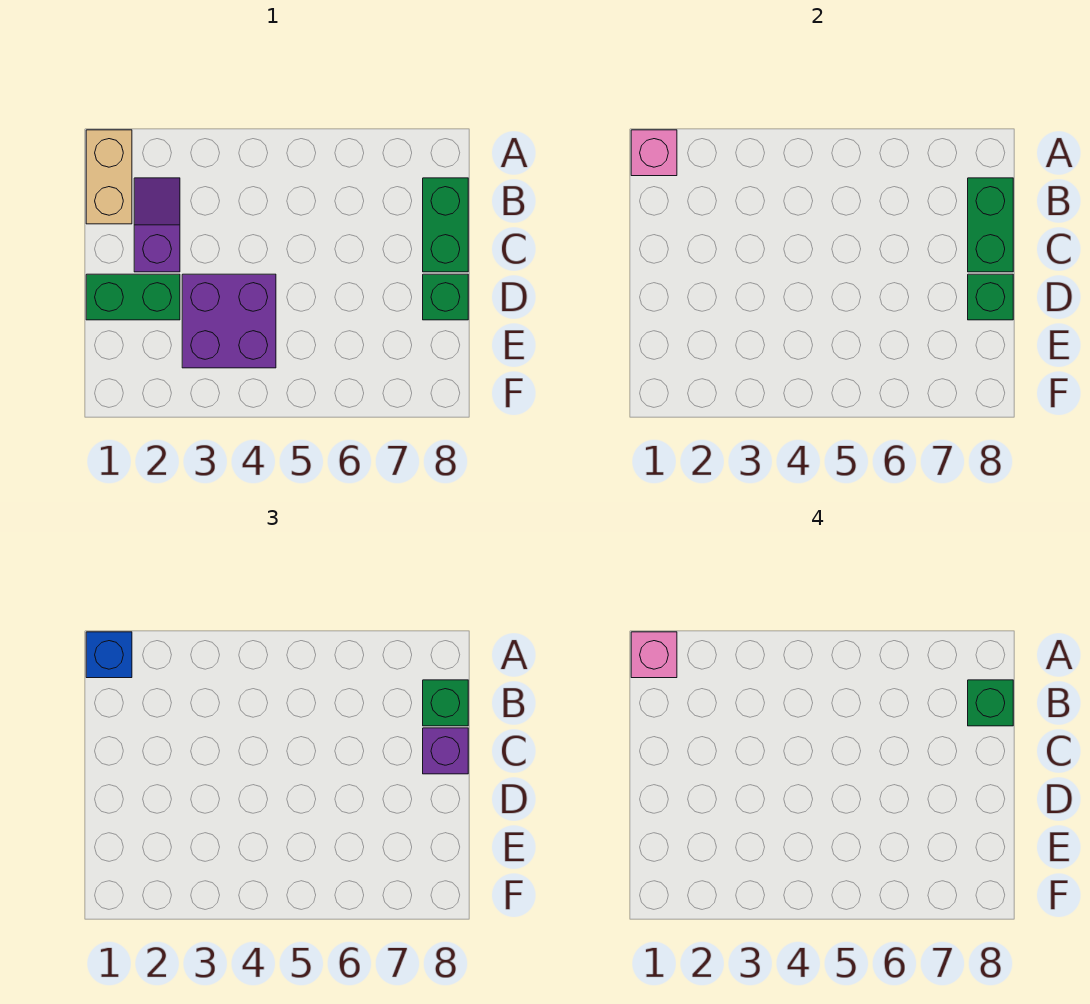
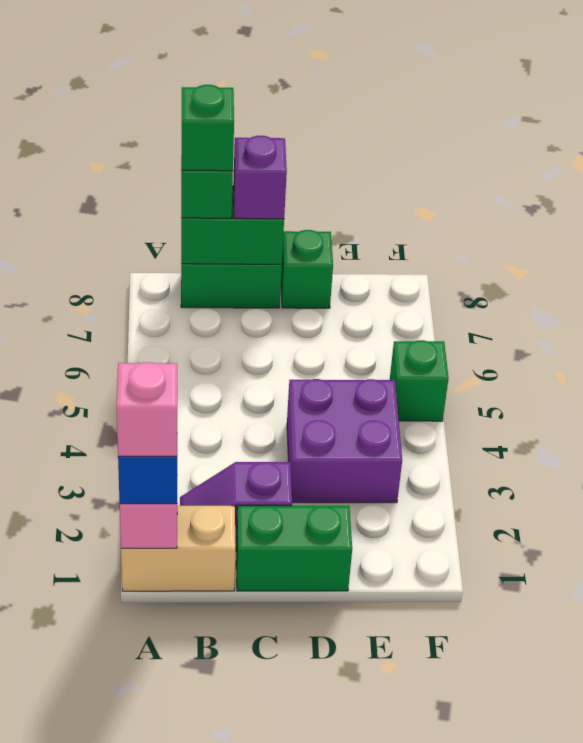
green brick D1:D2 level 1 -> green brick C1:D1 level 1
green brick D8 level 2 -> green brick F5 level 1

